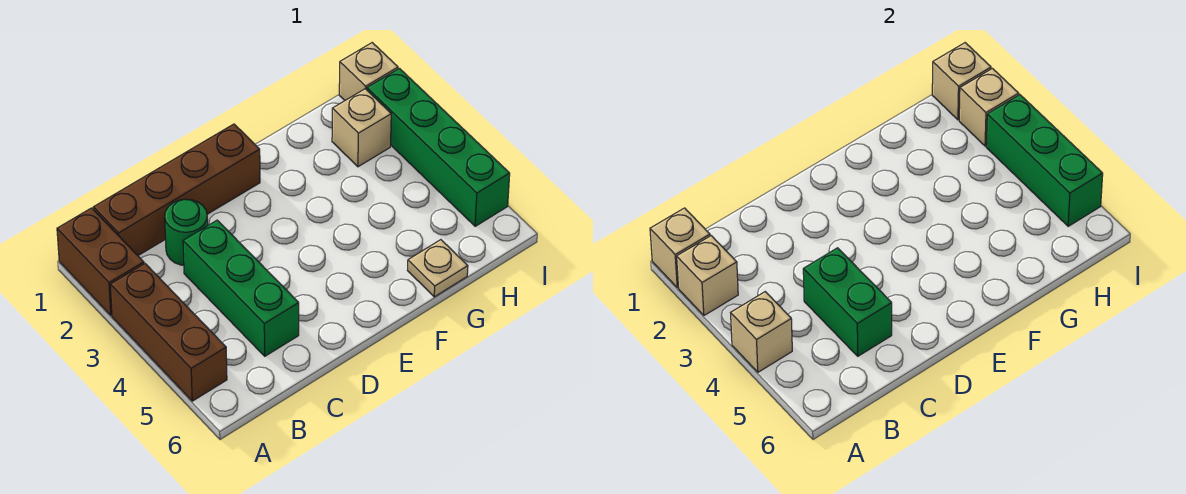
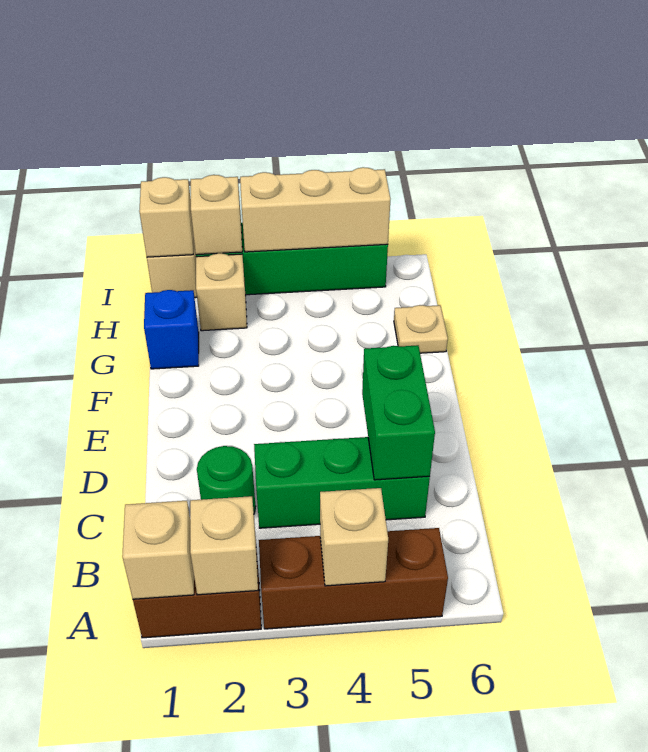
brown brick B1:E1 level 1 -> none
green brick C4:C5 level 2 -> green brick C5:D5 level 2
none -> blue brick G1 level 1
green brick I3:I5 level 2 -> tan brick I3:I5 level 2

